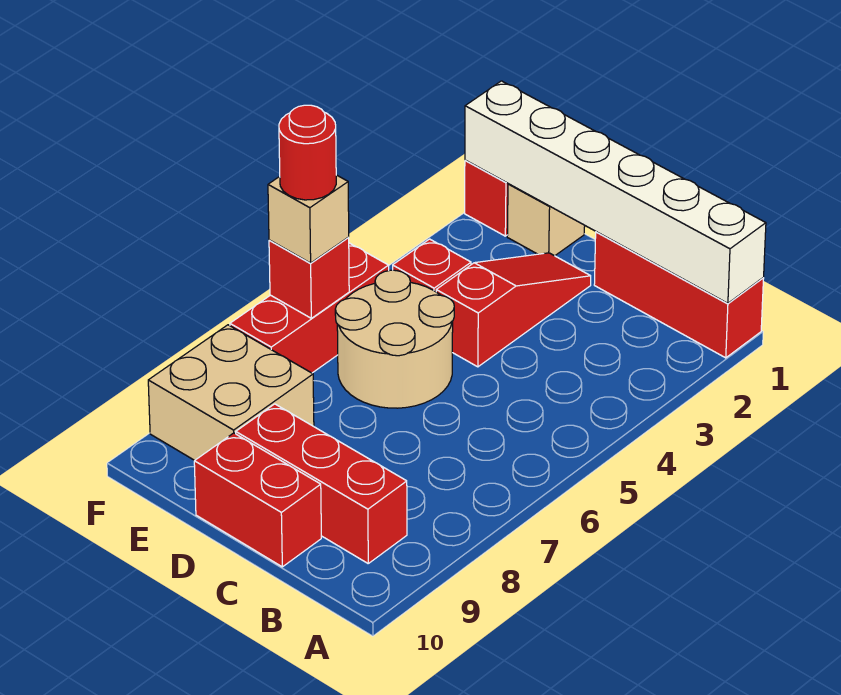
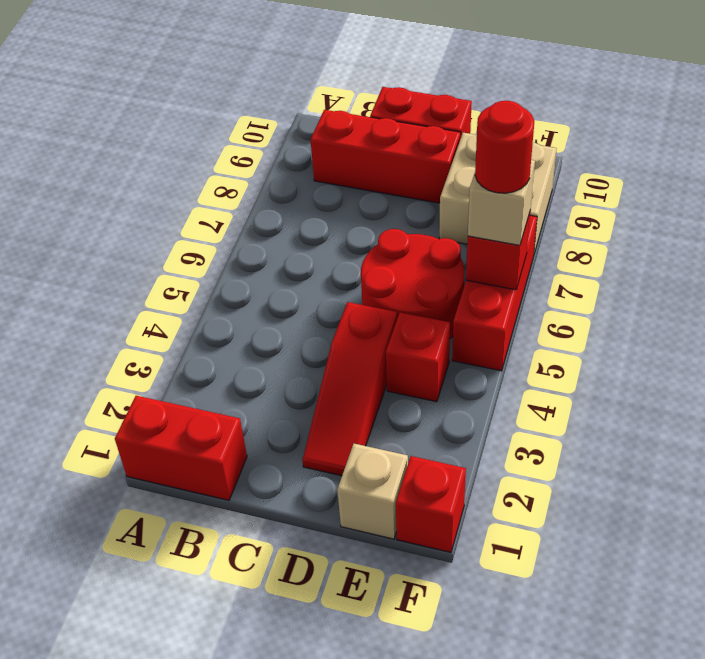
red brick A1:C1 level 1 -> red brick A1:B1 level 1
white brick A1:F1 level 2 -> none
tan round brick D5:E6 level 1 -> red round brick D5:E6 level 1

